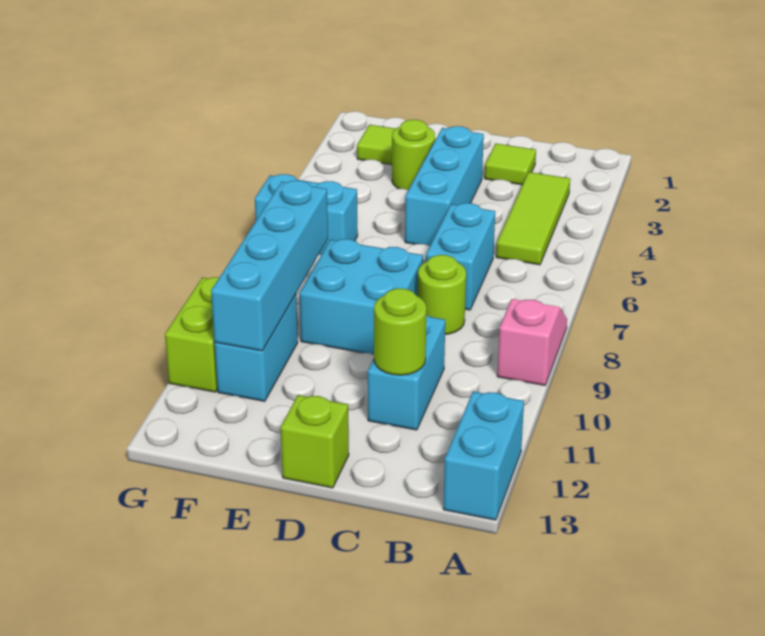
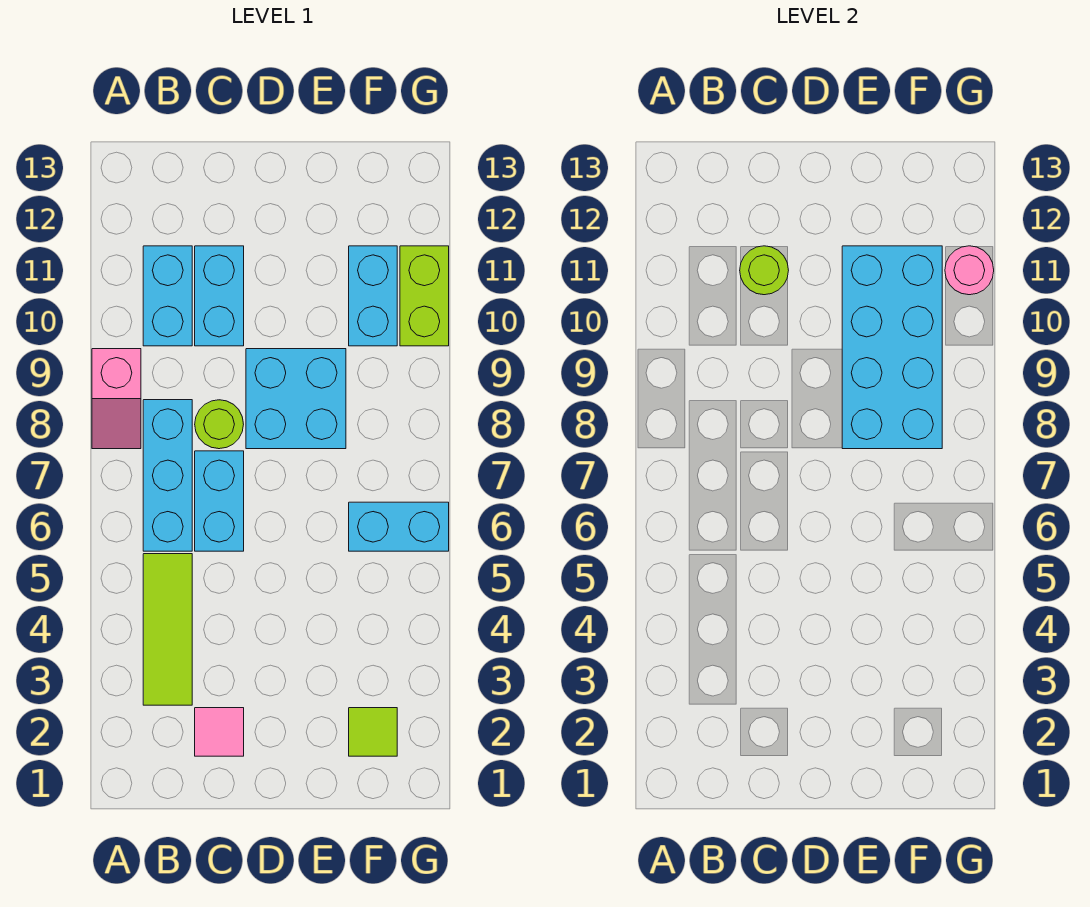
cyan brick A12:A13 level 1 -> cyan brick B10:B11 level 1
lime tile C2 level 1 -> pink tile C2 level 1
cyan brick D3:D5 level 1 -> cyan brick B6:B8 level 1
lime brick D13 level 1 -> none
lime round brick E3 level 1 -> none
cyan brick F8:F11 level 2 -> cyan brick E8:F11 level 2
none -> pink round brick G11 level 2

